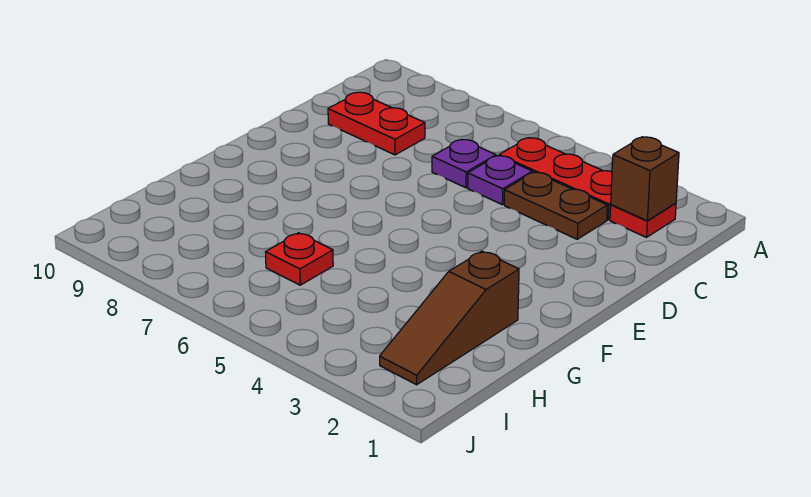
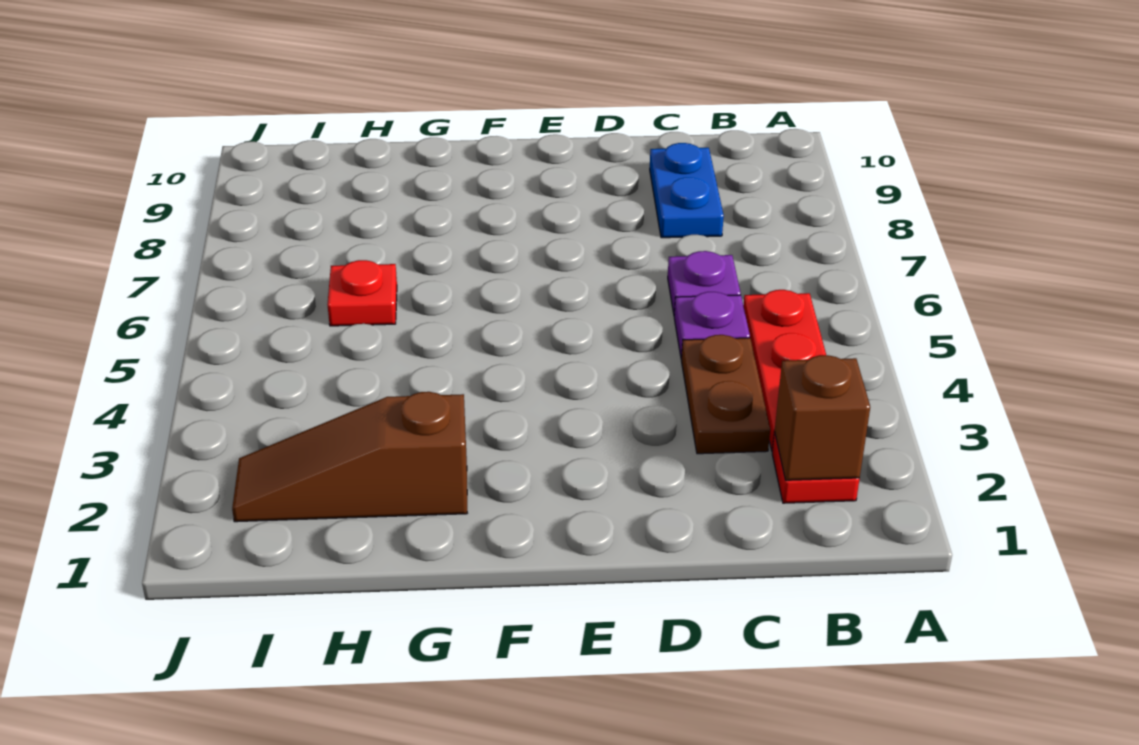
red plate C8:C9 level 1 -> blue plate C8:C9 level 1

